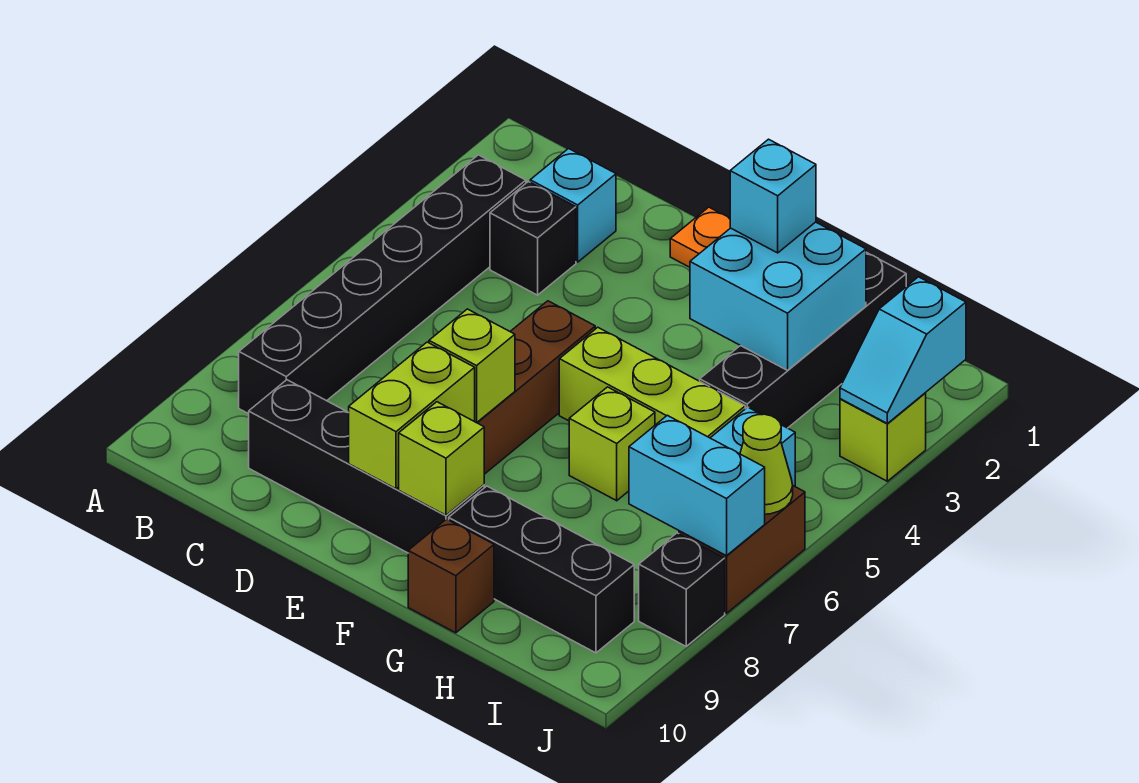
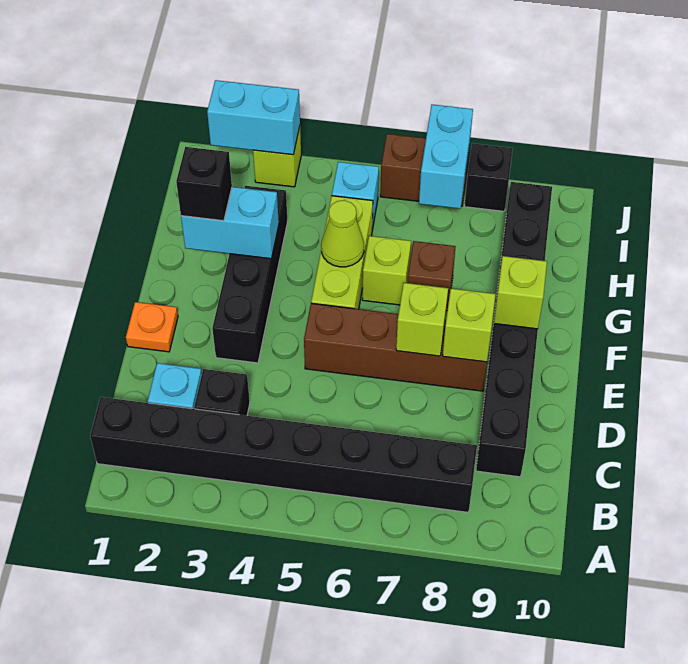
black brick B3:B8 level 1 -> black brick B1:B8 level 1
lime brick E8:E9 level 2 -> lime brick E8 level 2
cyan brick G2:H3 level 2 -> cyan brick G2:G3 level 2
cyan brick G2 level 3 -> black brick G2 level 3
brown brick G10 level 1 -> brown brick G7 level 1
black brick H1:H4 level 1 -> black brick E3:H3 level 1
cyan slope J2:J3 level 2 top 2 -> cyan brick J2:J3 level 2
lime cone J6 level 2 -> lime cone G5 level 2

